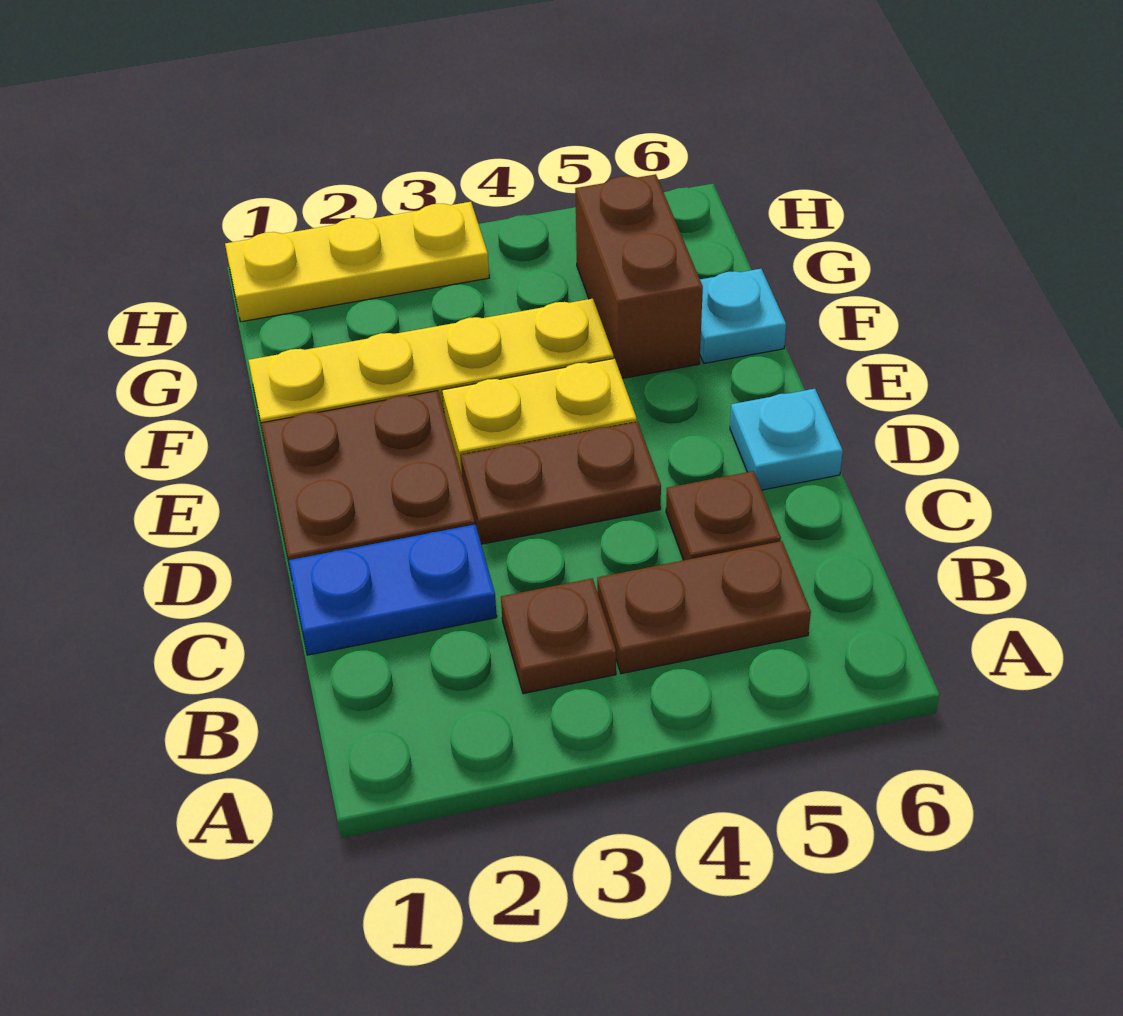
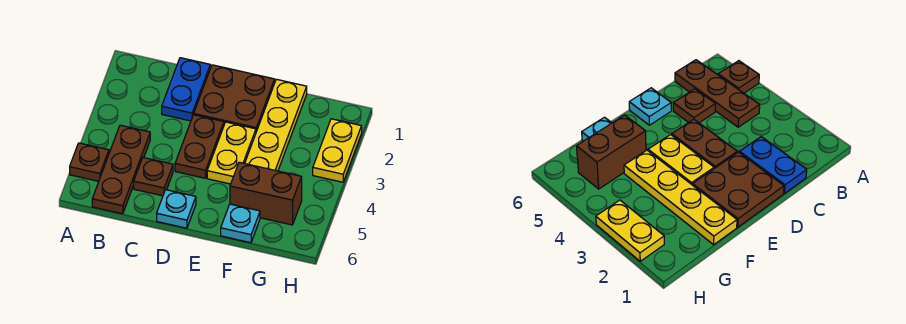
brown plate B3 level 1 -> brown plate A5 level 1
brown plate B4:B5 level 1 -> brown plate B4:B6 level 1
yellow plate H1:H3 level 1 -> yellow plate H2:H3 level 1

